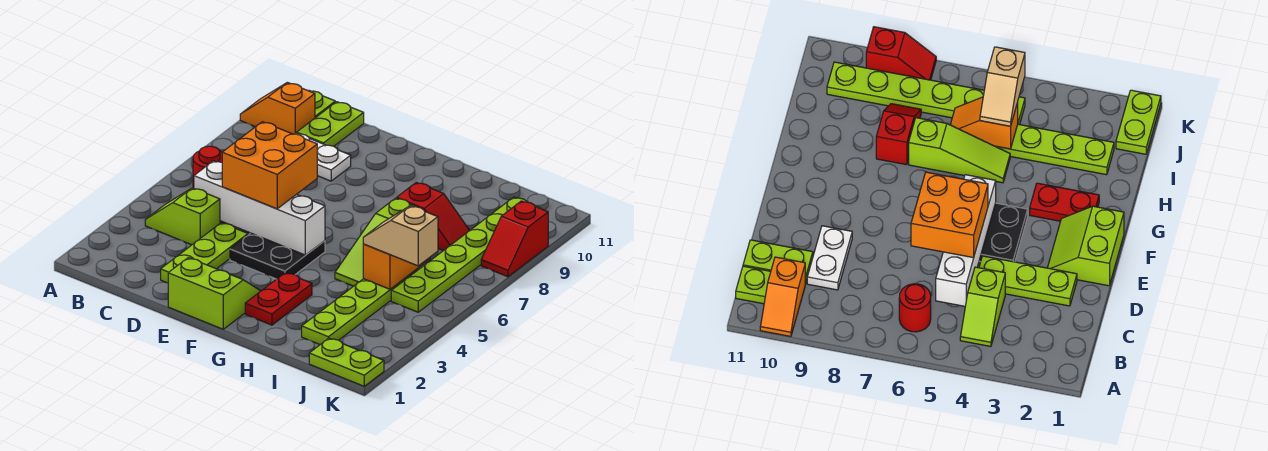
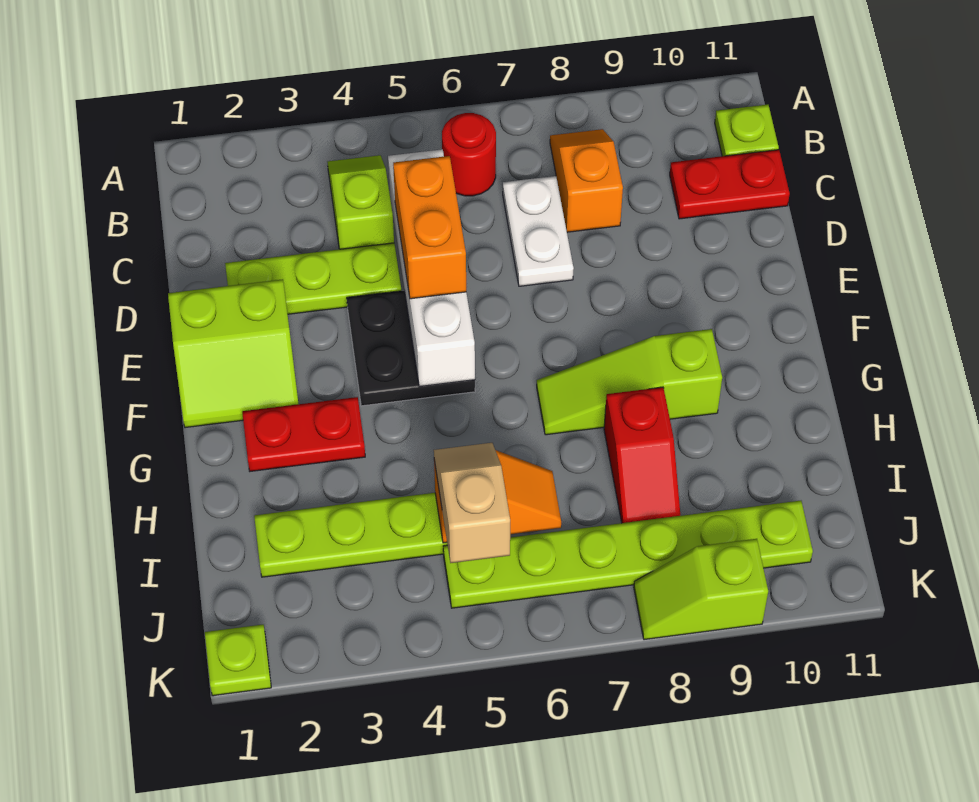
orange slope A10:B10 level 1 top B -> orange slope B8:C8 level 1 top C
white plate C9:D9 level 1 -> white plate C7:D7 level 1
lime plate C10:C11 level 1 -> red plate C10:C11 level 1
orange brick D5:E6 level 3 -> orange brick D5:E5 level 3
lime slope E1:F2 level 1 top 1 -> lime slope E1:F2 level 1 top E
lime slope H5:H7 level 1 top 7 -> lime slope G7:G9 level 1 top 9
lime plate J1:K1 level 1 -> lime plate K1 level 1
red slope K8:K9 level 1 top 9 -> lime slope K8:K9 level 1 top 9

